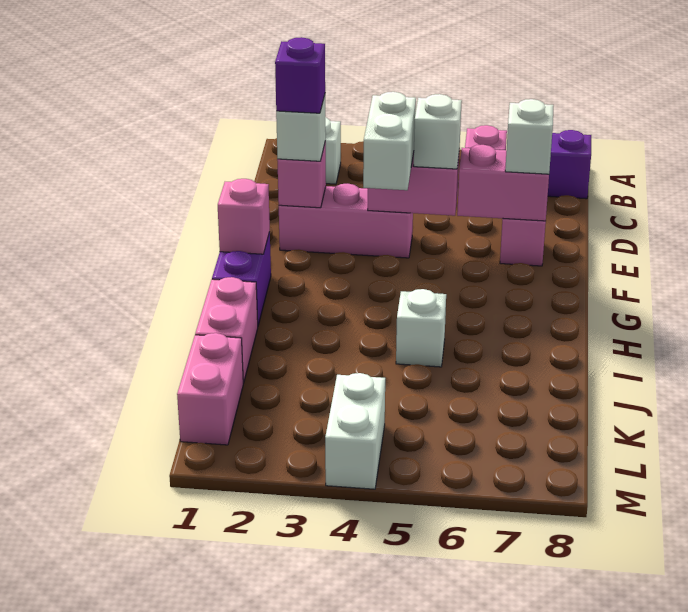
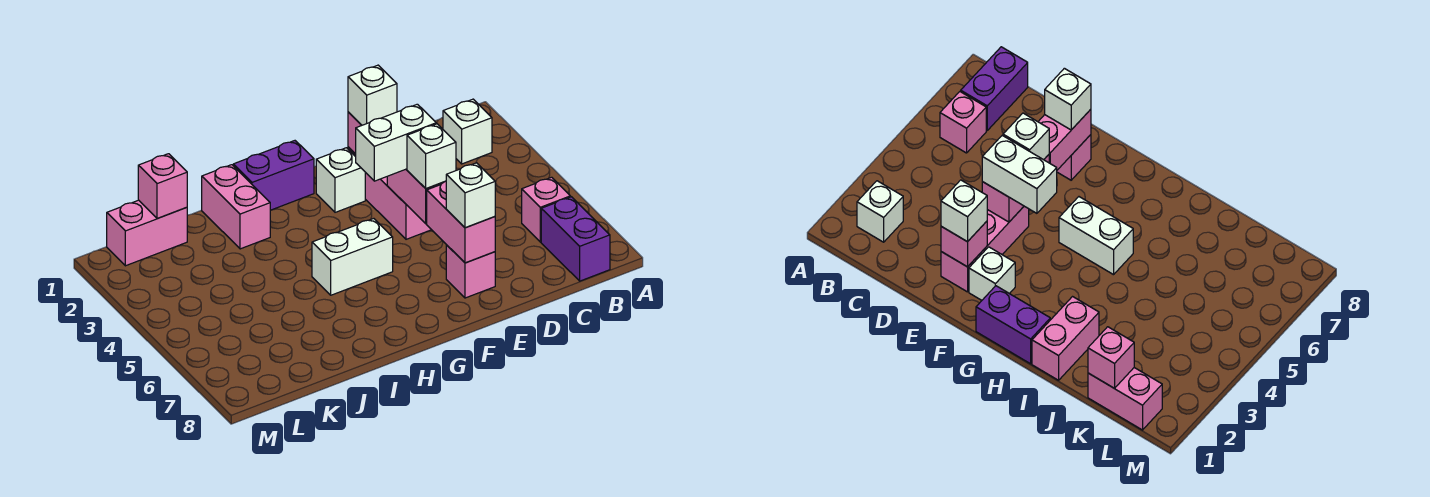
purple brick E2 level 4 -> none
pink brick G1 level 2 -> pink brick K1 level 2
pink brick I1:J1 level 1 -> pink brick I1:I2 level 1
white brick I5 level 1 -> white brick F2 level 1
white brick L4:M4 level 1 -> white brick G5:H5 level 1

